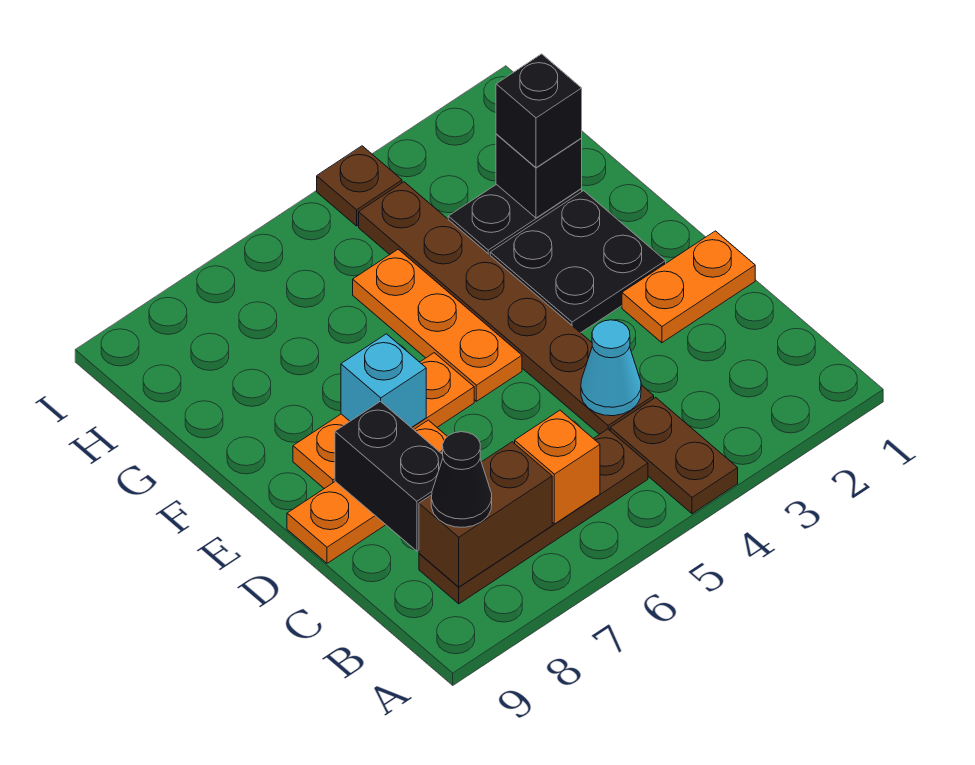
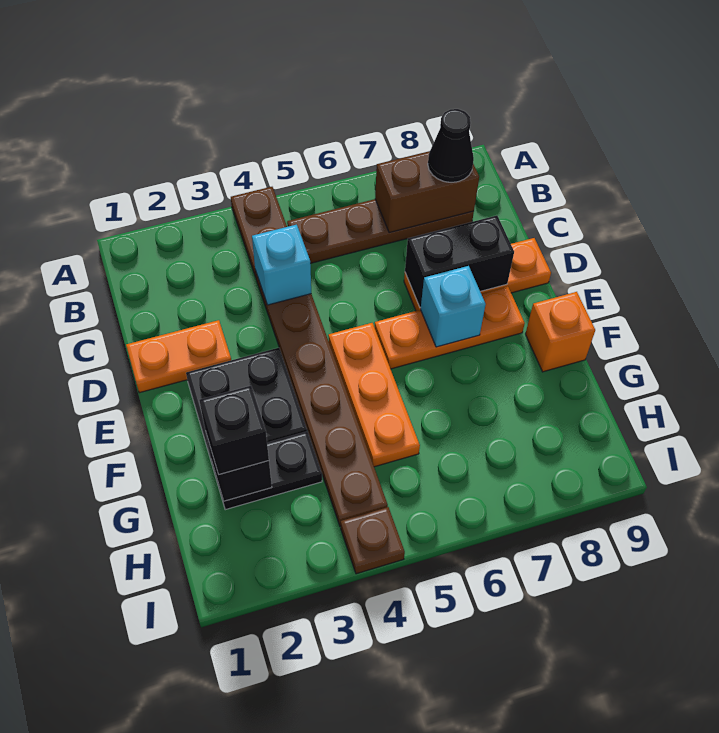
orange brick B6 level 2 -> orange brick F9 level 1
cyan cone C4 level 2 -> cyan brick C4 level 2
black brick C8:D8 level 2 -> black brick D7:D8 level 2

